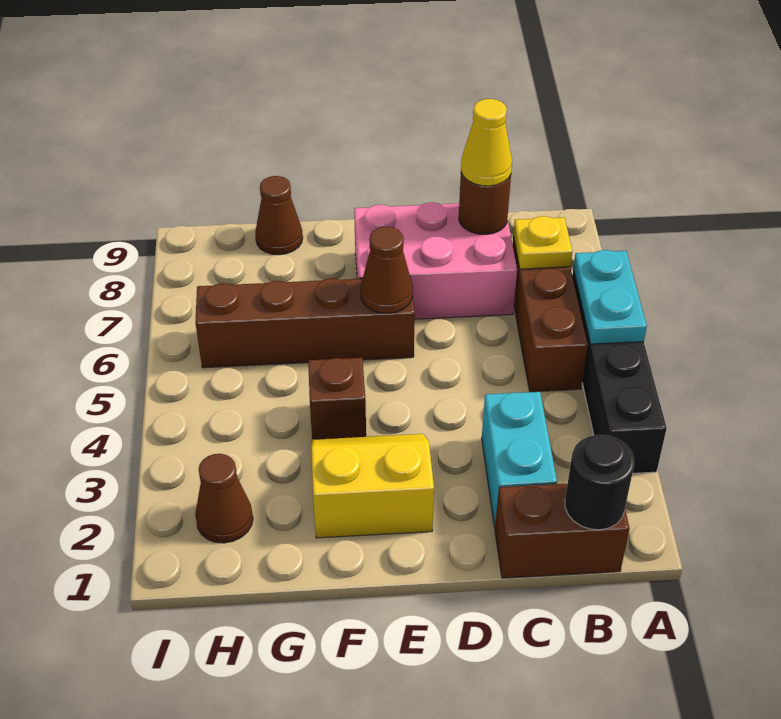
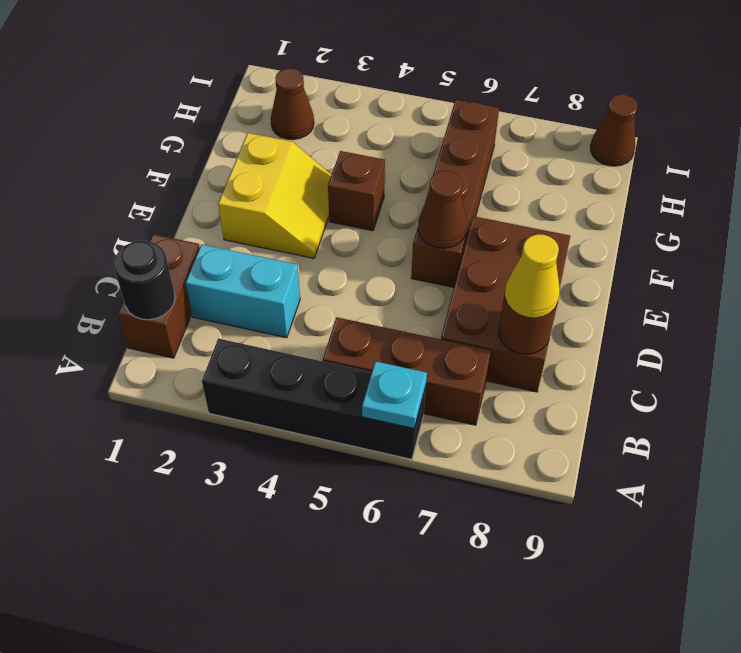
cyan plate A5:A6 level 2 -> cyan plate A6 level 2
yellow plate B7 level 2 -> none
pink brick C7:E8 level 1 -> brown brick C7:E8 level 1
brown cone G9 level 1 -> brown cone I9 level 1

